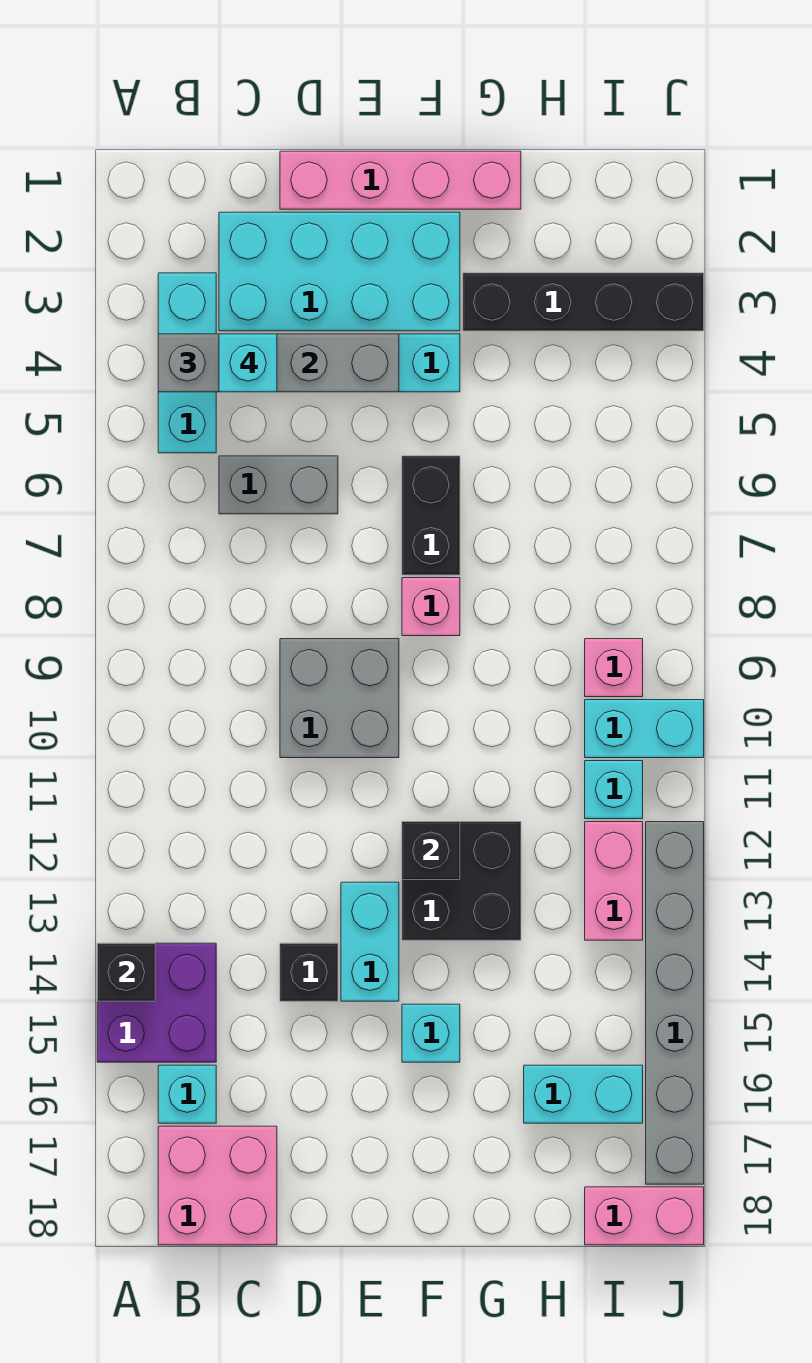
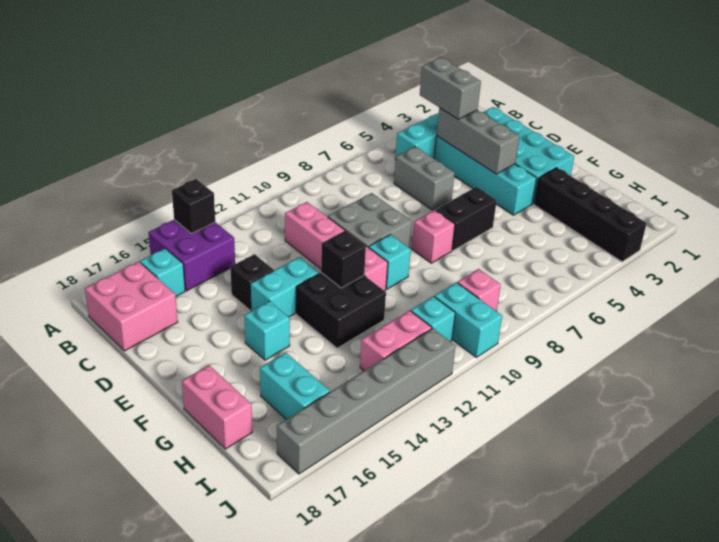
cyan brick C4 level 4 -> cyan brick F10 level 1
pink brick D1:G1 level 1 -> pink brick C11:F11 level 1
pink brick I18:J18 level 1 -> pink brick G18:H18 level 1

